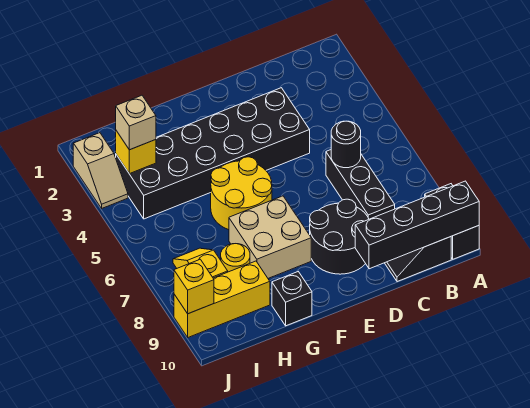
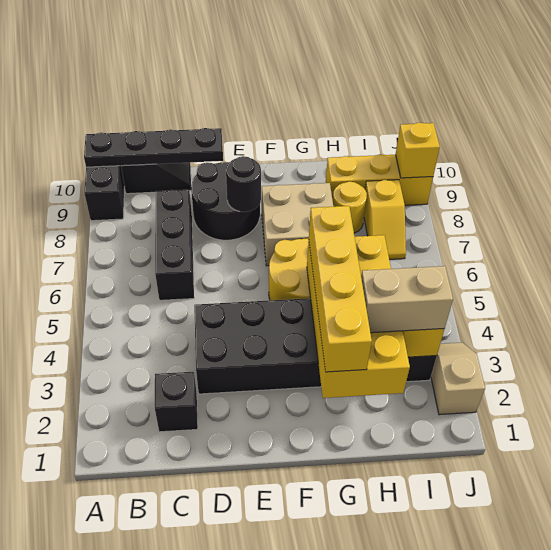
black brick A10:D10 level 2 -> black plate A10:D10 level 2
black round brick C6 level 2 -> black round brick E8 level 2
none -> yellow brick G2:H5 level 2
none -> yellow brick G2:G5 level 3
black brick G10 level 1 -> black brick C2 level 1
tan brick I3 level 3 -> tan brick H3:I3 level 3

